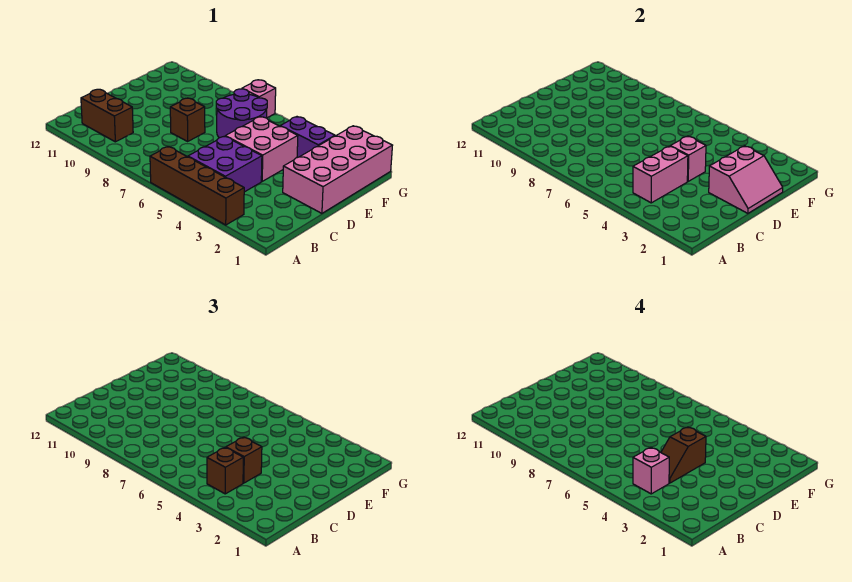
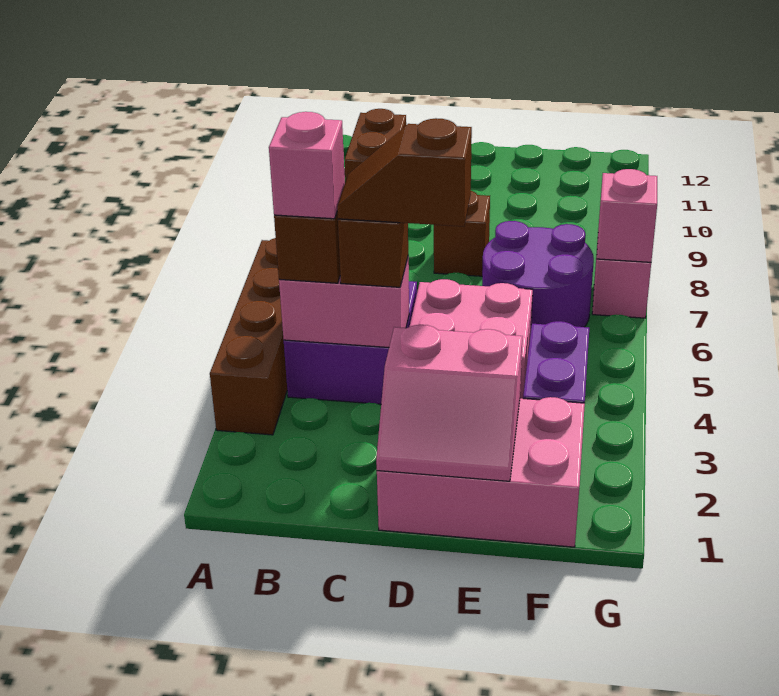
pink brick D1:G2 level 1 -> pink brick D1:F2 level 1
pink brick D4 level 2 -> pink brick G7 level 2

